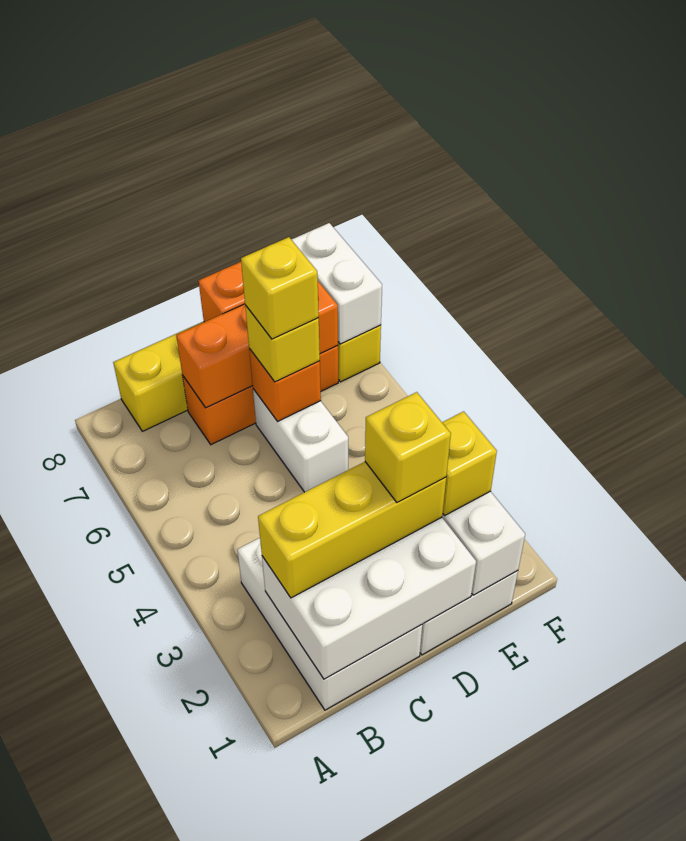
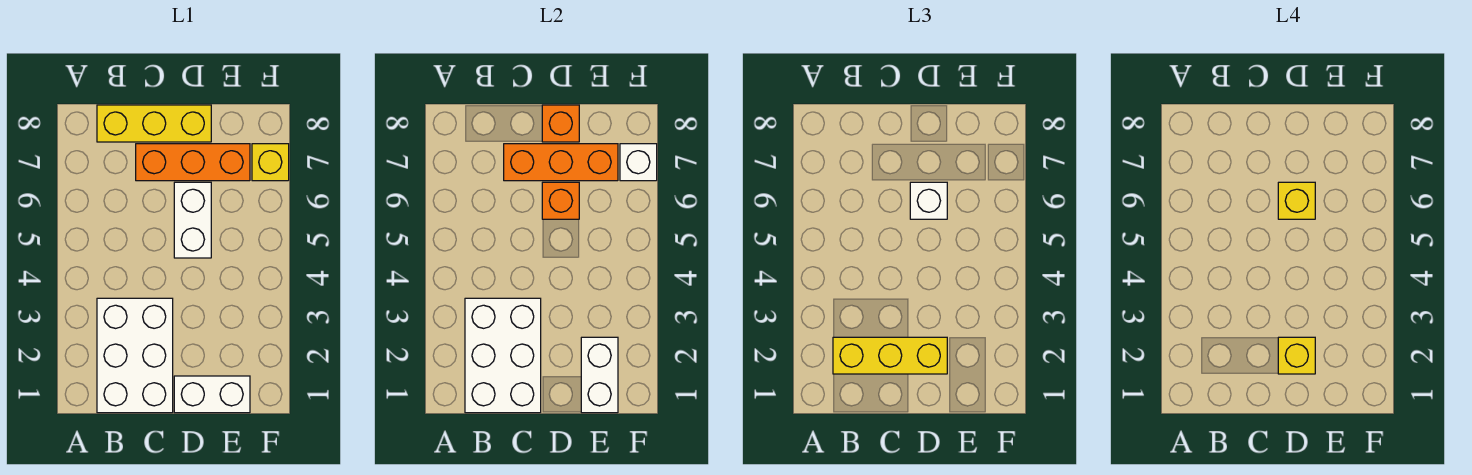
white brick B1:D2 level 2 -> white brick B1:C3 level 2
yellow brick D6 level 3 -> white brick D6 level 3
yellow brick E2 level 3 -> none
white brick F7:F8 level 2 -> white brick F7 level 2

